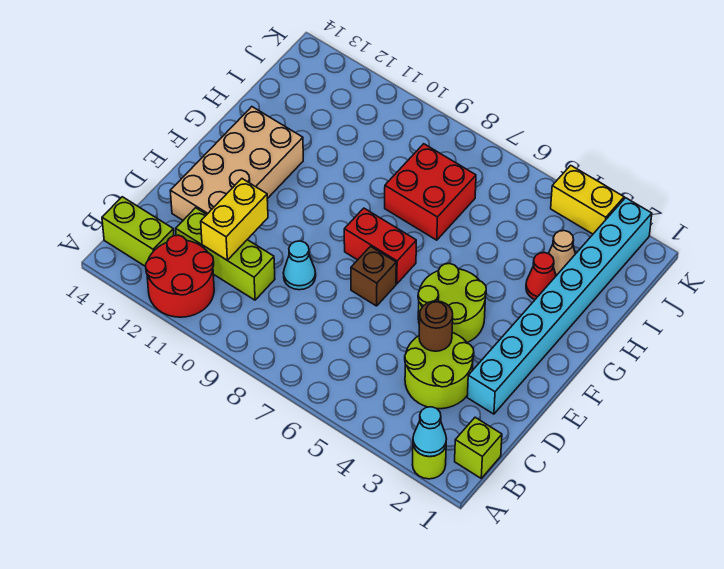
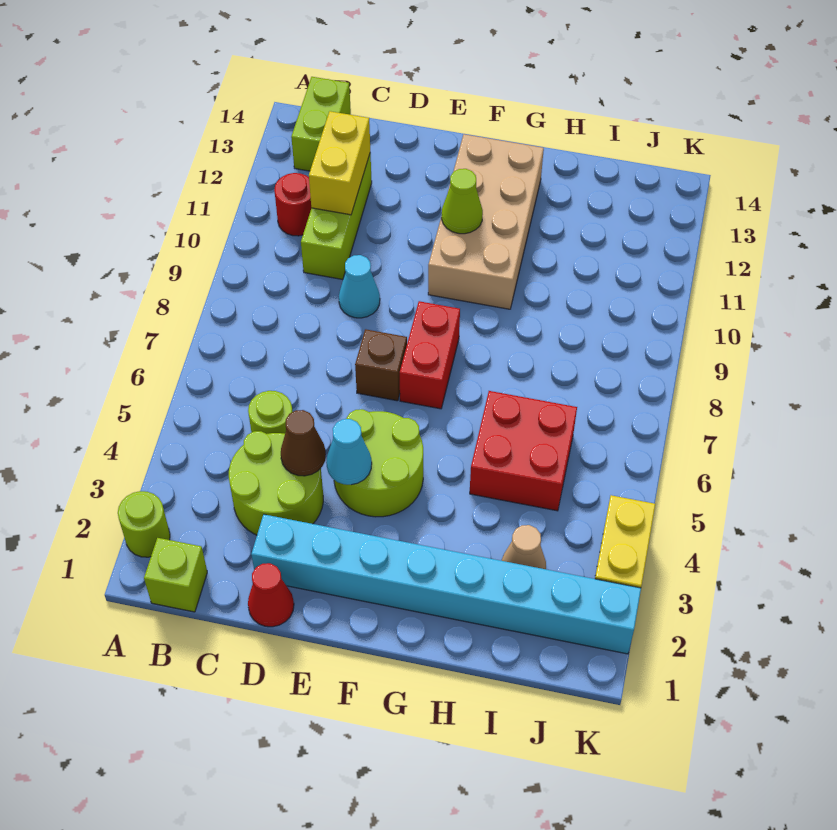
cyan cone A2 level 2 -> cyan cone E4 level 2
red round brick A11:B12 level 1 -> red round brick B11 level 1
none -> lime round brick C5 level 1
yellow brick C11:D11 level 2 -> yellow brick C11:C12 level 2
brown round brick D4 level 2 -> brown cone D4 level 2
tan brick D12:G13 level 1 -> tan brick F10:G13 level 1
none -> lime cone F11 level 2
red cone H3 level 1 -> red cone D1 level 1
red brick H7:I8 level 1 -> red brick H5:I6 level 1

